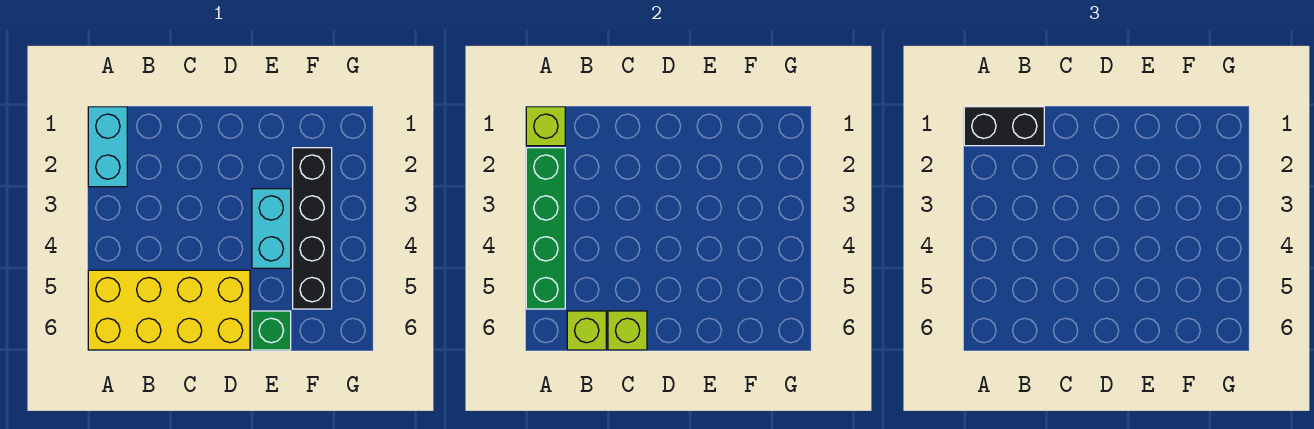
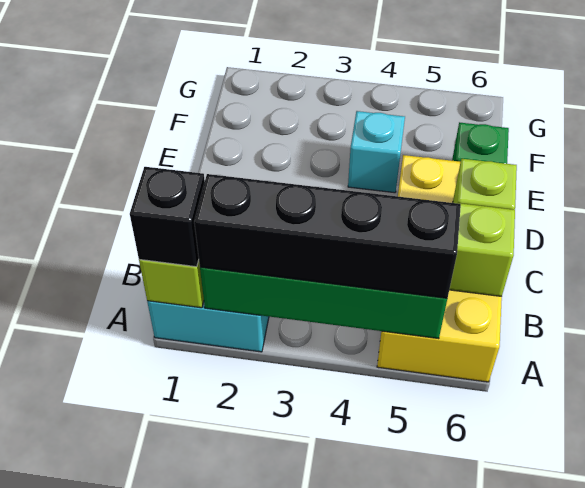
black brick A1:B1 level 3 -> black brick A1 level 3
cyan brick E3:E4 level 1 -> cyan brick E4 level 1
black brick F2:F5 level 1 -> black brick A2:A5 level 3

